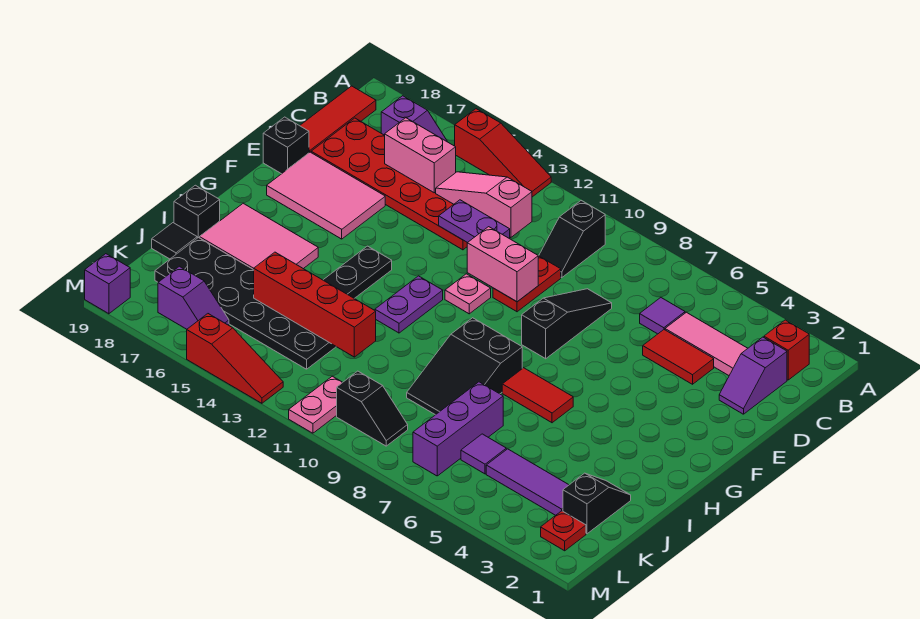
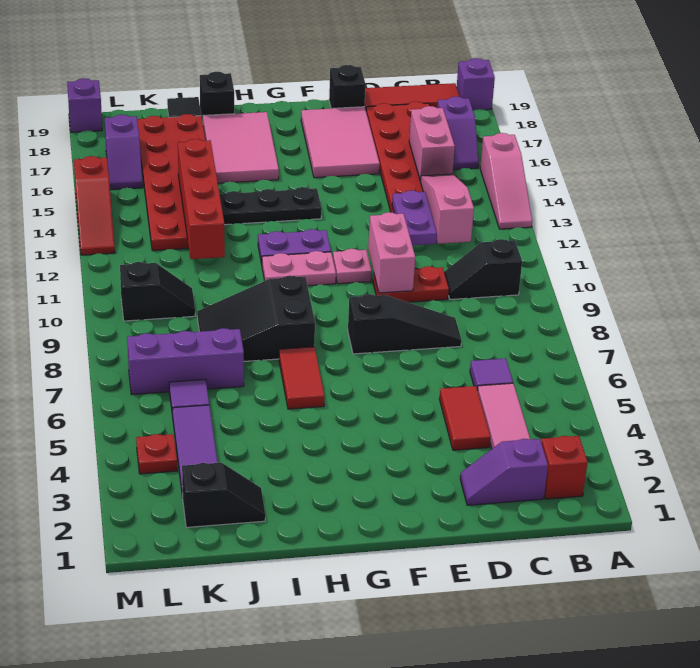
red slope A13:A15 level 1 top 15 -> pink slope A13:A15 level 1 top 15
none -> purple brick A19 level 1
black plate J13:K18 level 1 -> red plate J13:K18 level 1
red plate L2 level 1 -> red plate L4 level 1
black slope L9:L10 level 1 top 10 -> black slope K10:L10 level 1 top L
pink plate L11:M11 level 1 -> pink plate G11:H11 level 1

